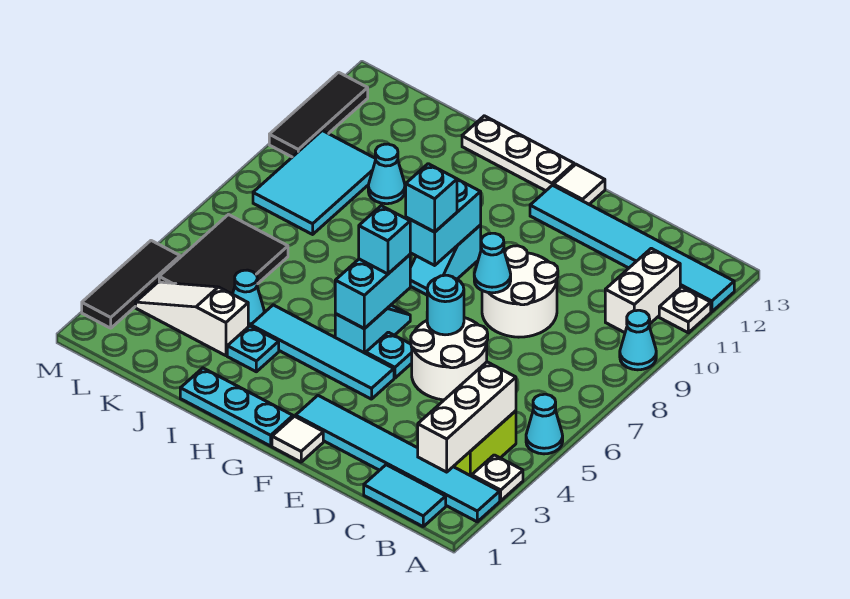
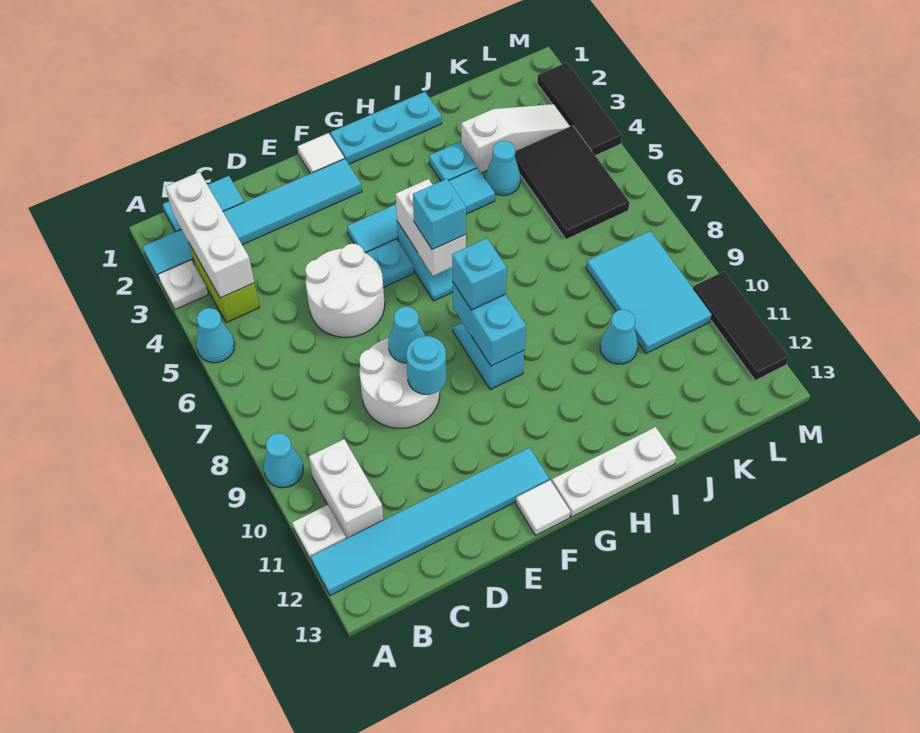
cyan round brick E6 level 2 -> cyan round brick E9 level 2
cyan brick G5:G6 level 2 -> white brick G5:G6 level 2

